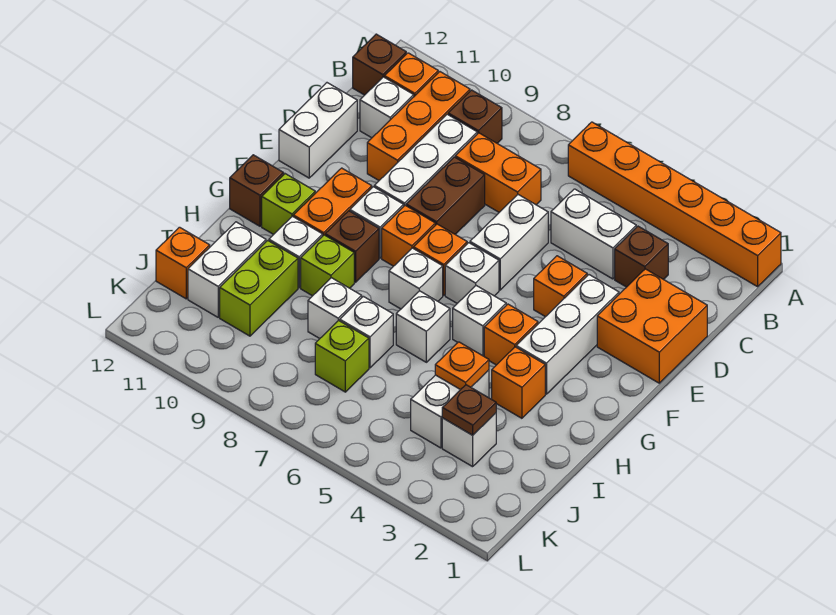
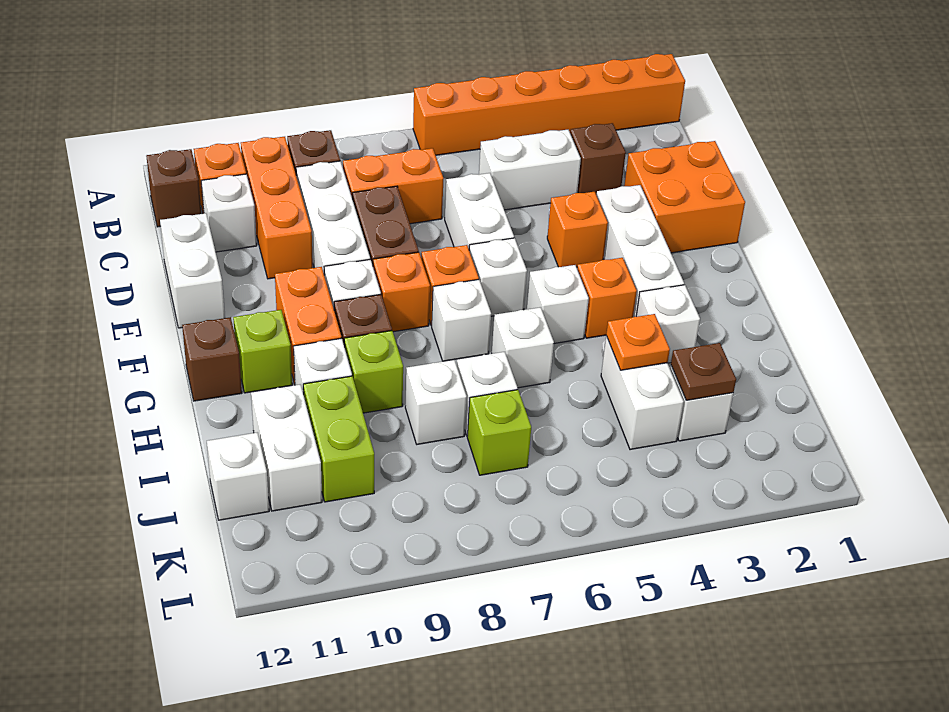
orange brick H3 level 1 -> white brick H3 level 1
orange brick J12 level 1 -> white brick J12 level 1

